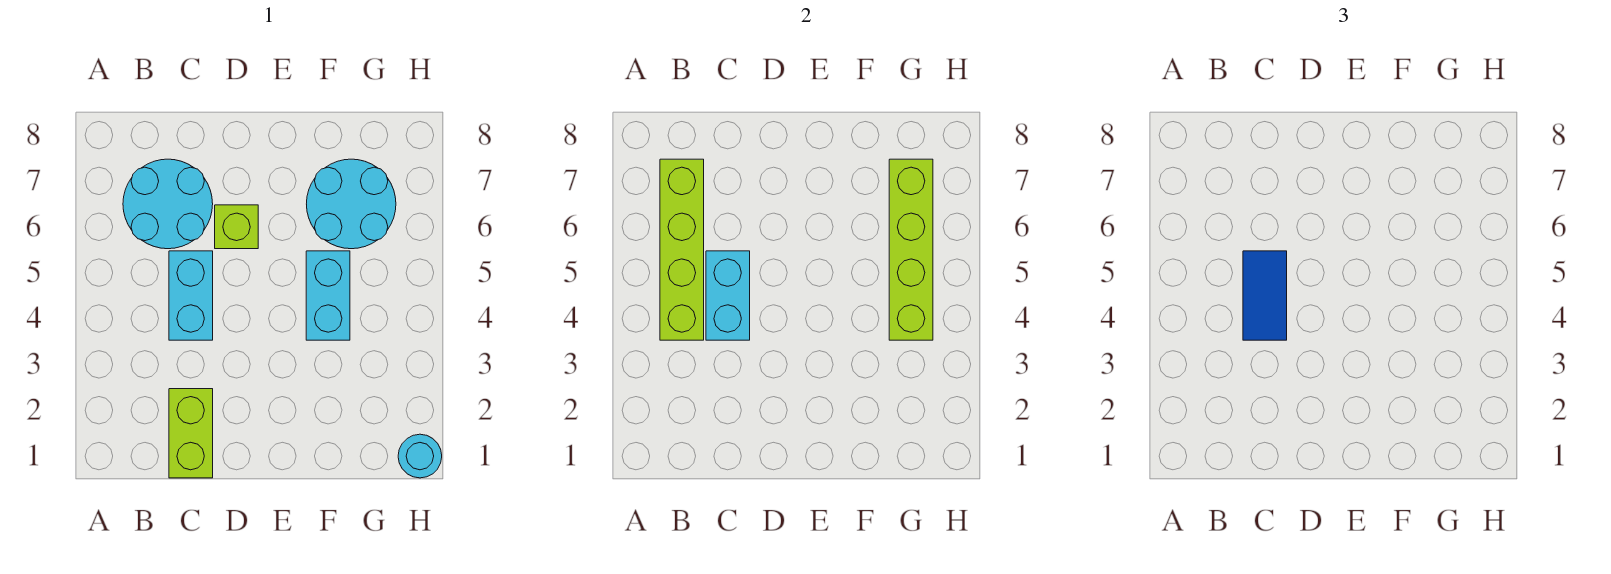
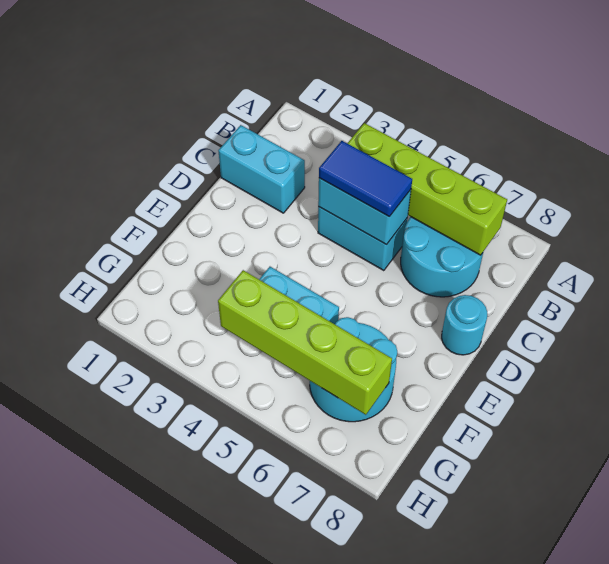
lime brick C1:C2 level 1 -> cyan brick C1:C2 level 1
lime brick D6 level 1 -> none
cyan round brick H1 level 1 -> cyan round brick D8 level 1

